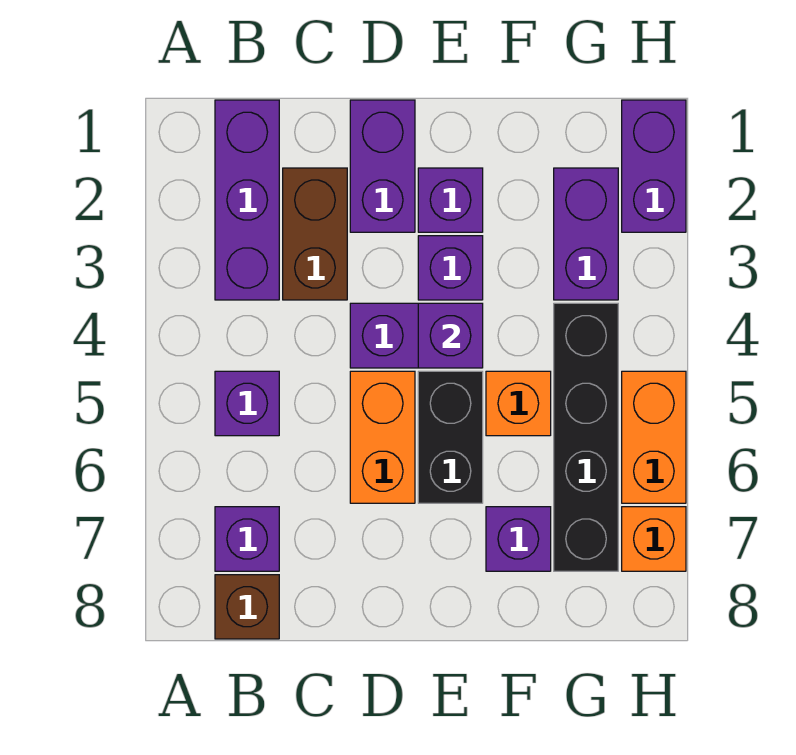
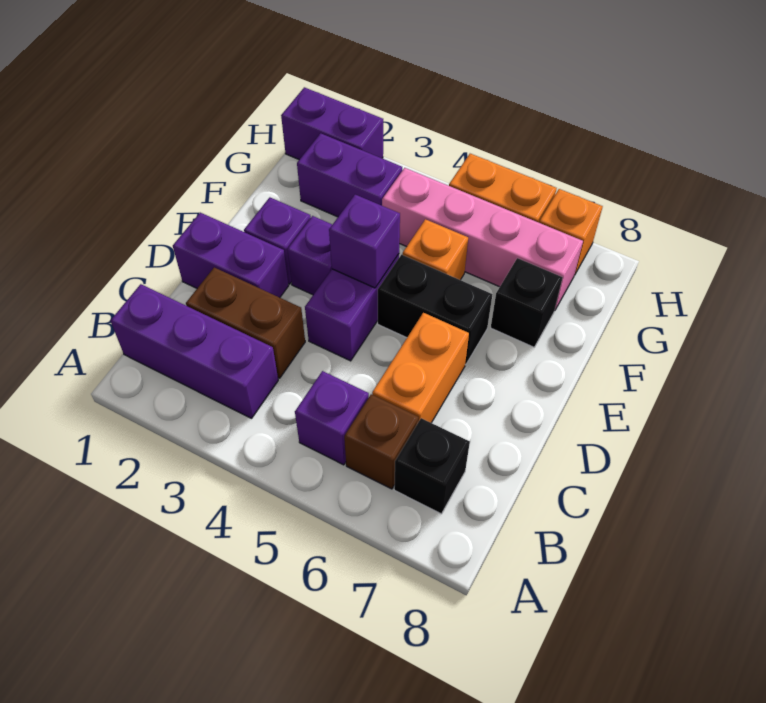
purple brick B7 level 1 -> black brick B7 level 1
brown brick B8 level 1 -> brown brick B6 level 1
orange brick D5:D6 level 1 -> orange brick C6:D6 level 1
purple brick F7 level 1 -> black brick F7 level 1
black brick G4:G7 level 1 -> pink brick G4:G7 level 1

